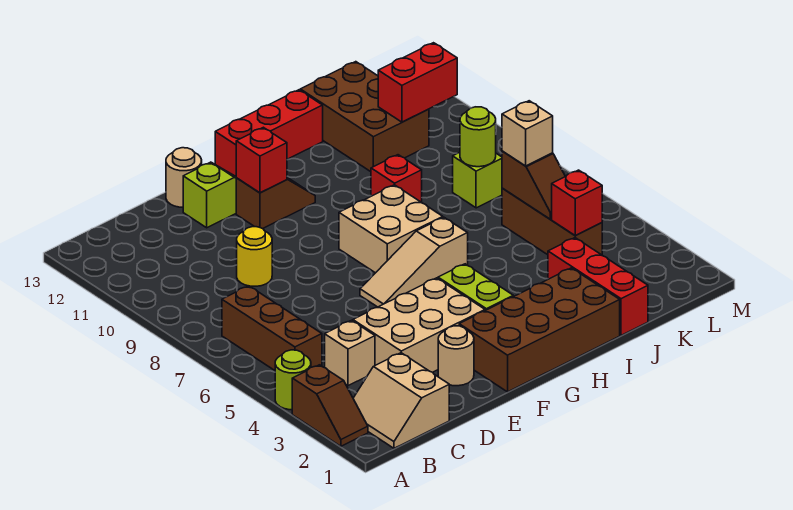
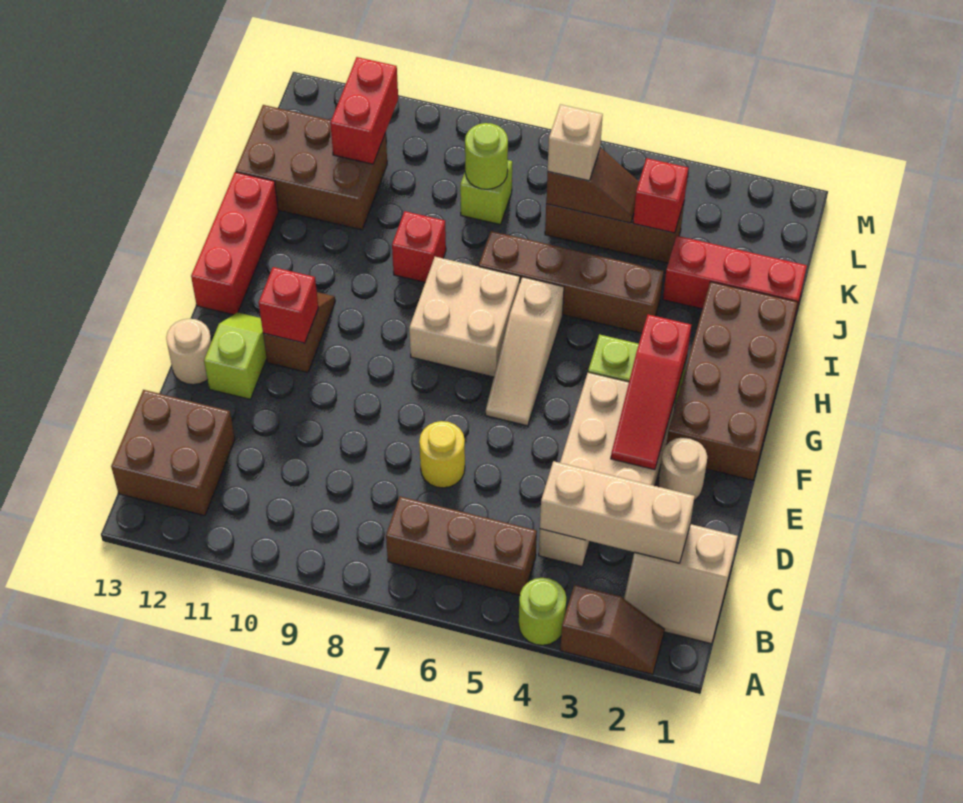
none -> brown brick B12:C13 level 1
none -> tan brick C2:C4 level 2
yellow round brick D9 level 1 -> yellow round brick D7 level 1
none -> red slope E3:G3 level 2 top G
none -> brown brick I4:I7 level 1

